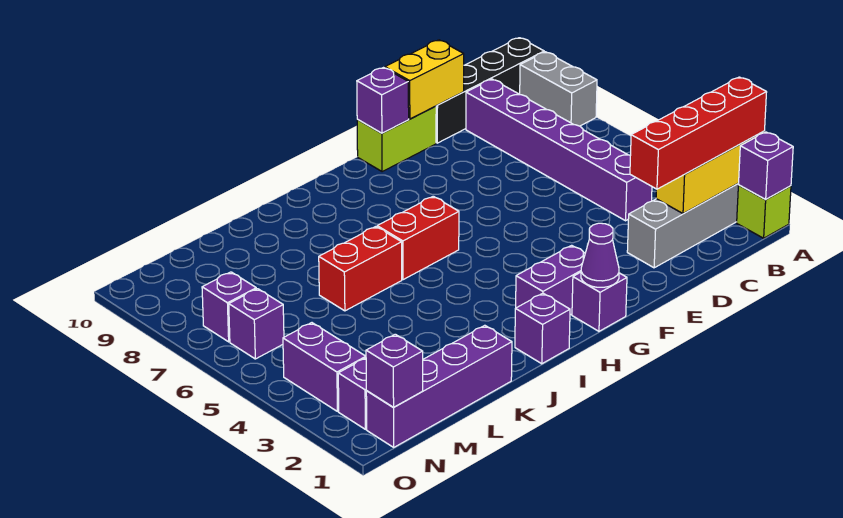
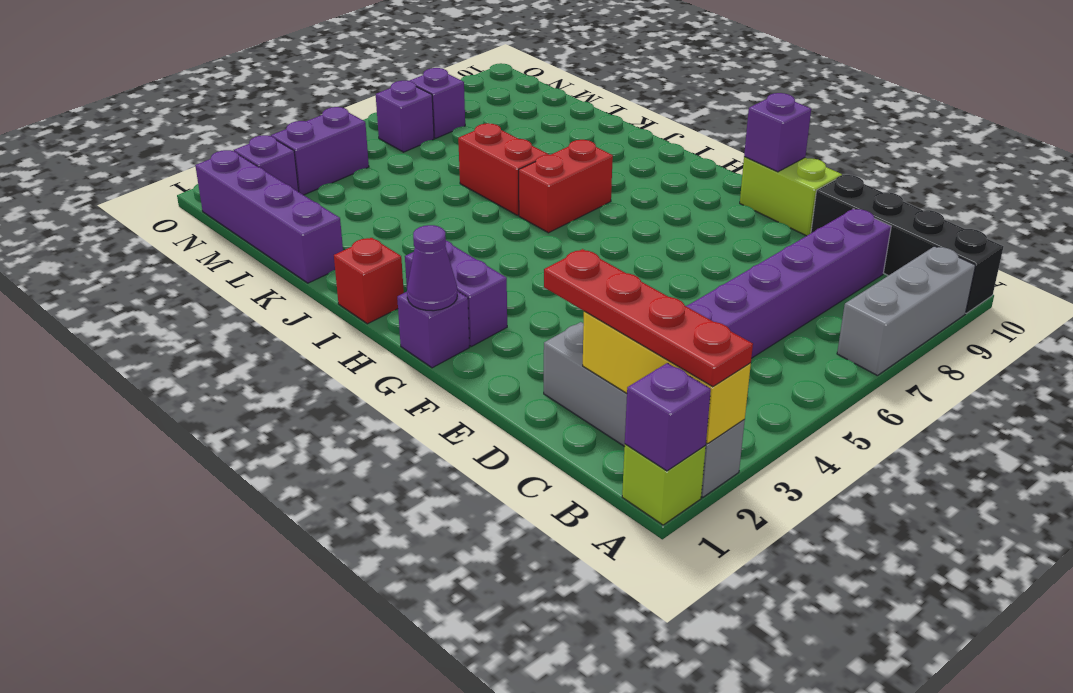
red brick A2:D2 level 3 -> red plate A2:D2 level 3
grey brick A8:A9 level 1 -> grey brick A7:A9 level 1
yellow brick D10:E10 level 2 -> none
red brick H6:I6 level 1 -> red brick I6:I7 level 1
purple brick I1 level 1 -> red brick I1 level 1
purple brick N1 level 2 -> none

